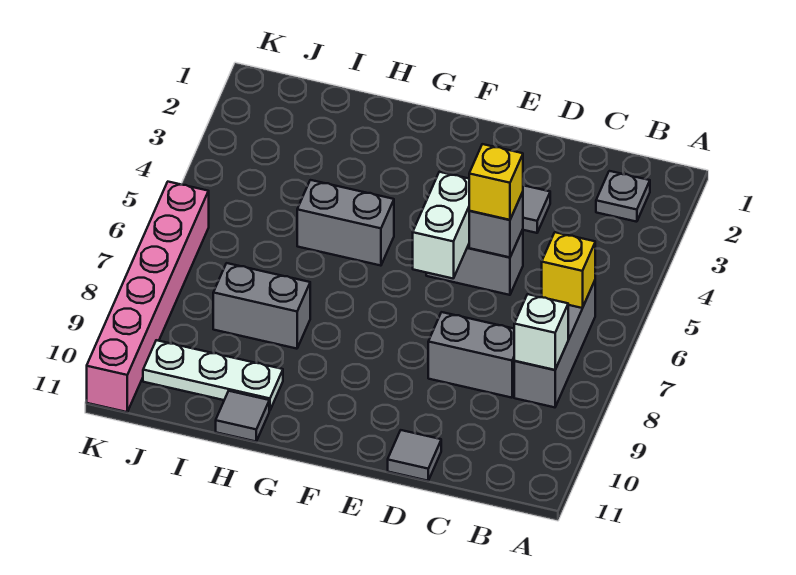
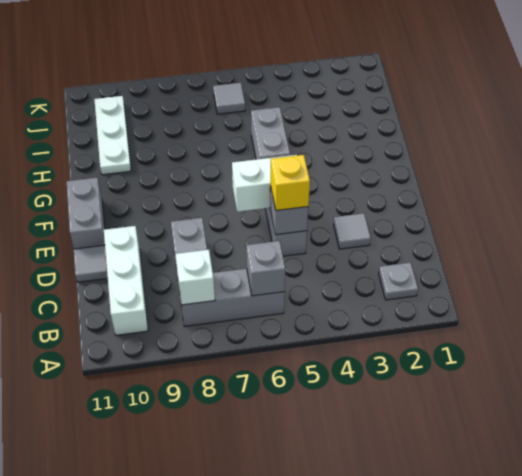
yellow brick B6 level 2 -> grey brick B6 level 2
none -> white brick B10:D10 level 1
grey brick H8:I8 level 1 -> grey brick E11:F11 level 1
grey tile H11 level 1 -> grey tile J6 level 1
pink brick K6:K11 level 1 -> none

